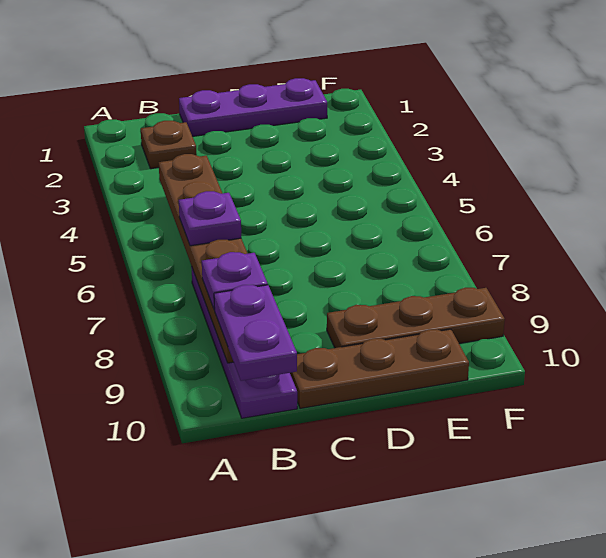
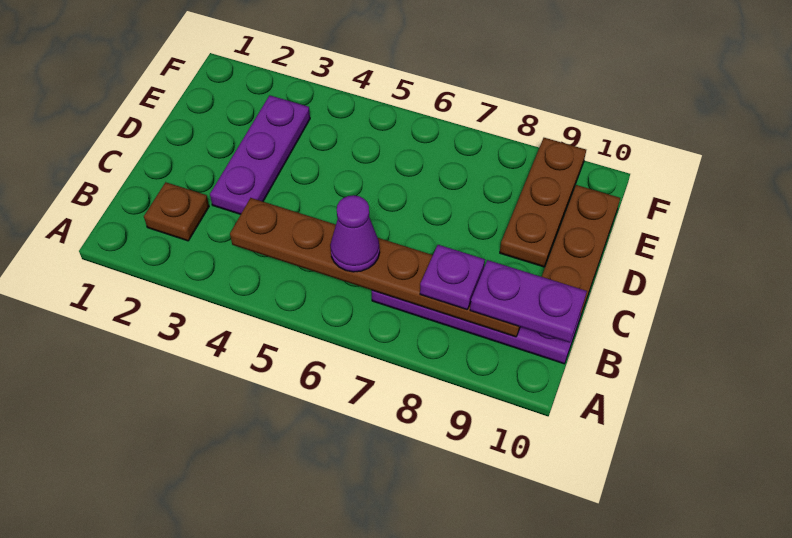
purple plate B6 level 3 -> purple cone B6 level 3
purple plate C1:E1 level 1 -> purple plate C3:E3 level 1

